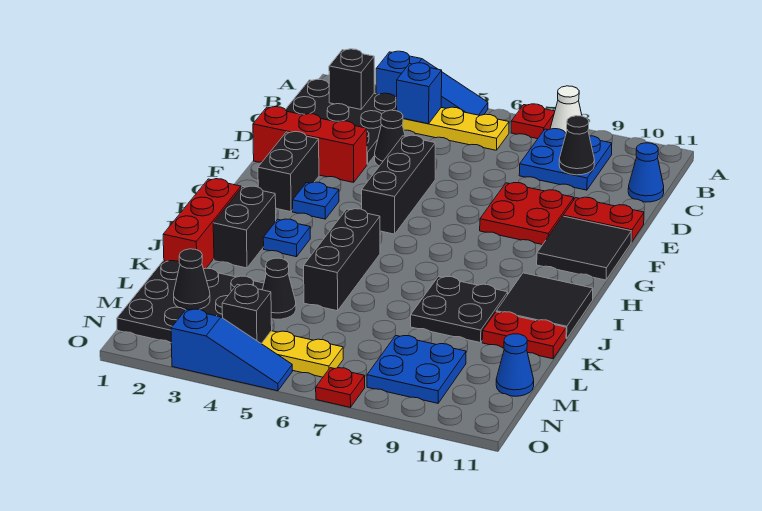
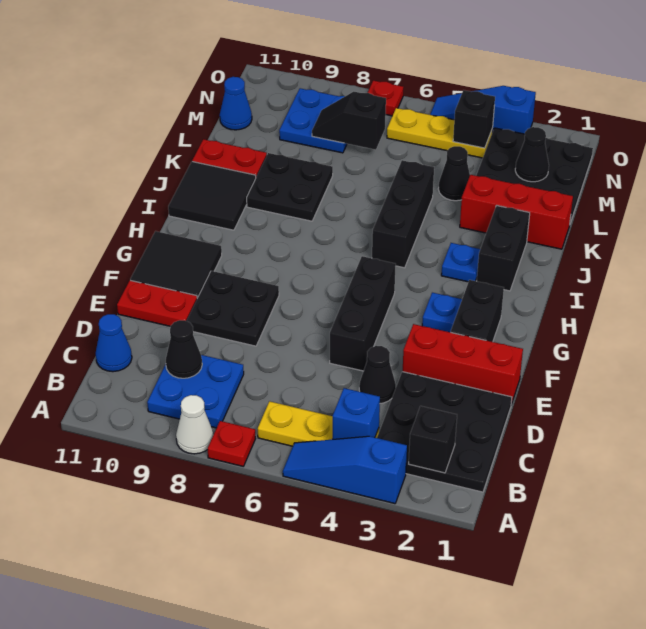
red plate E8:F9 level 1 -> black plate E8:F9 level 1
red brick I1:K1 level 1 -> red brick K1:K3 level 1
none -> black slope M7:M8 level 2 top 7

